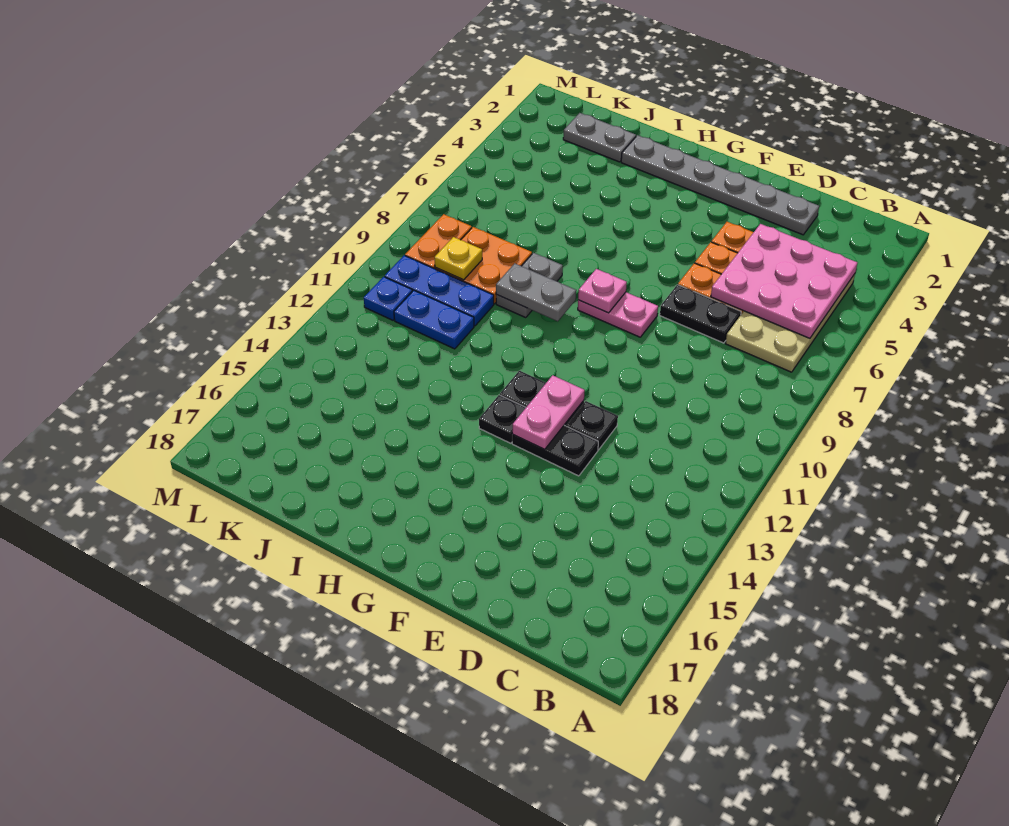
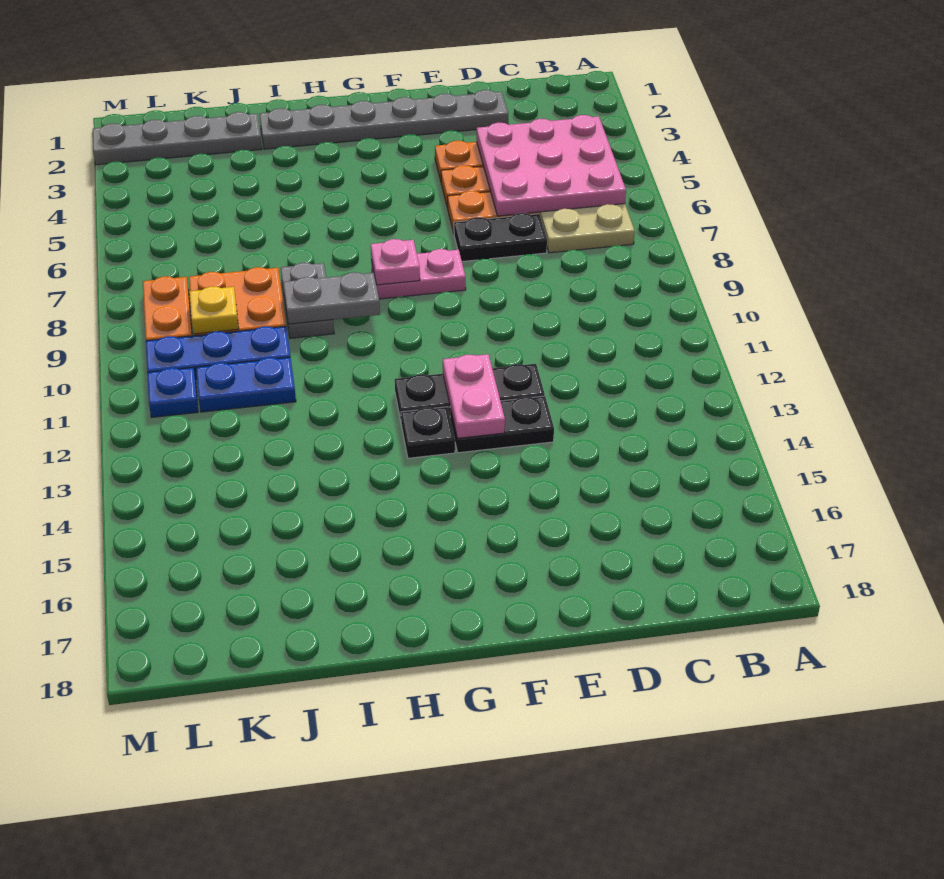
grey plate J2:K2 level 1 -> grey plate J2:M2 level 1

